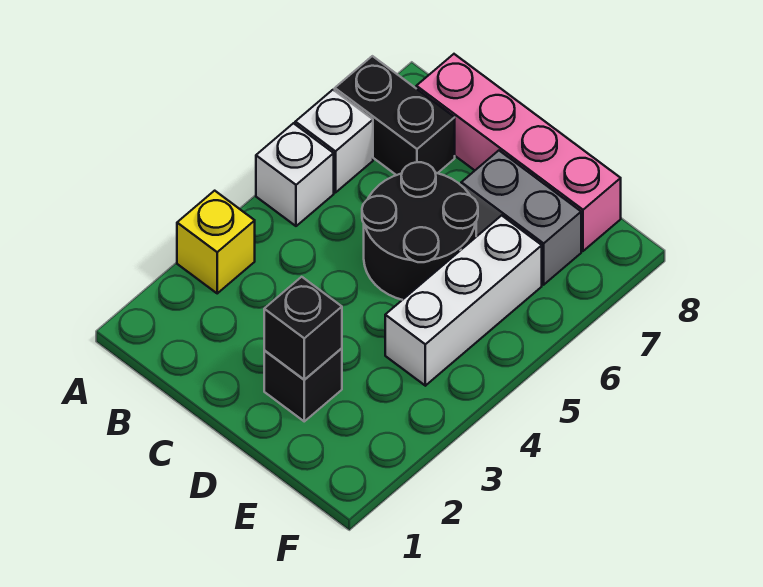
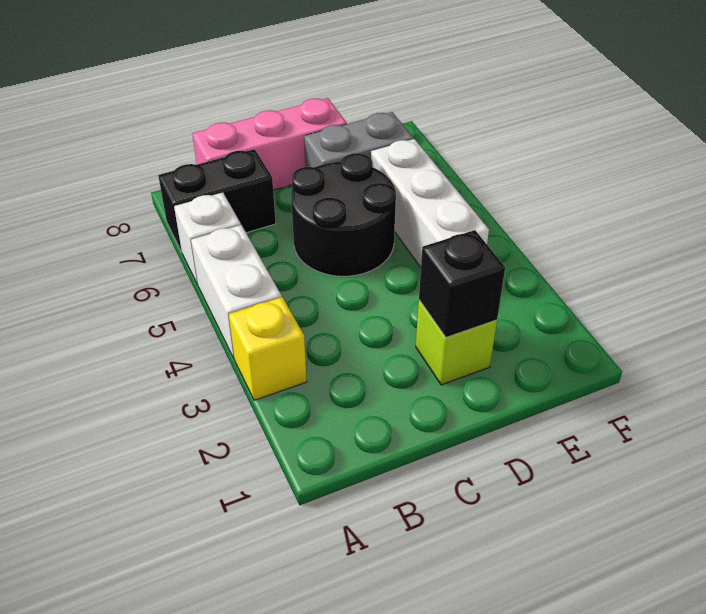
white brick A5 level 1 -> white brick A4:A5 level 1
pink brick B8:E8 level 1 -> pink brick B8:D8 level 1
black brick D2 level 1 -> lime brick D2 level 1

